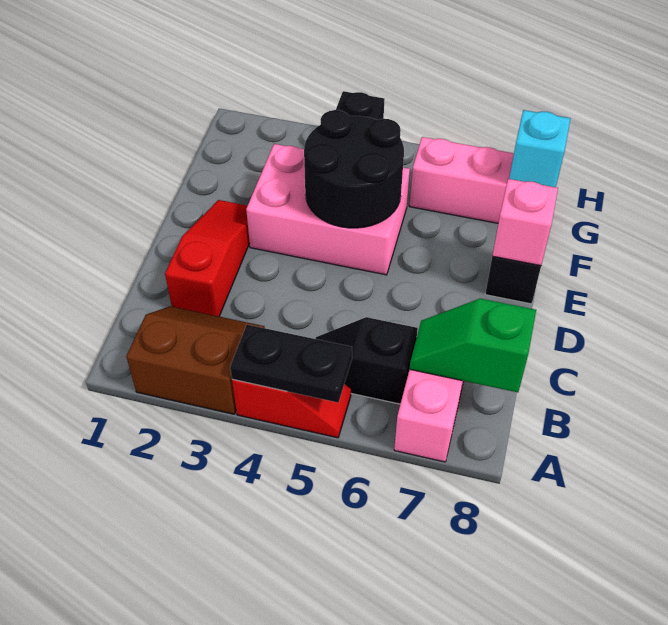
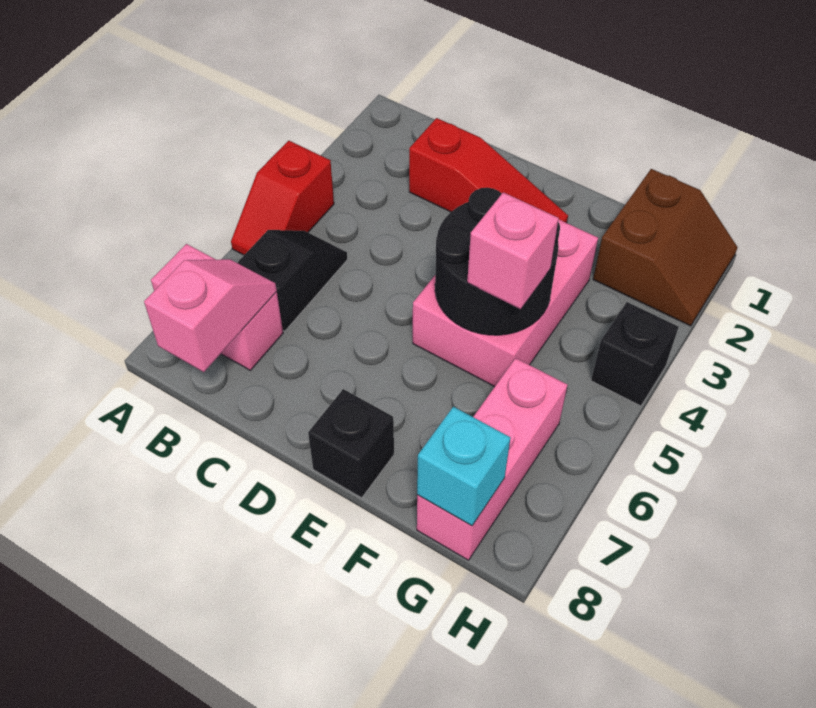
brown slope A2:B3 level 1 top A -> brown slope G1:H2 level 1 top G
black plate A4:A5 level 2 -> none
green slope B7:B8 level 2 top 8 -> pink slope B7:B8 level 2 top 8
pink brick E8 level 2 -> pink brick F5 level 3

